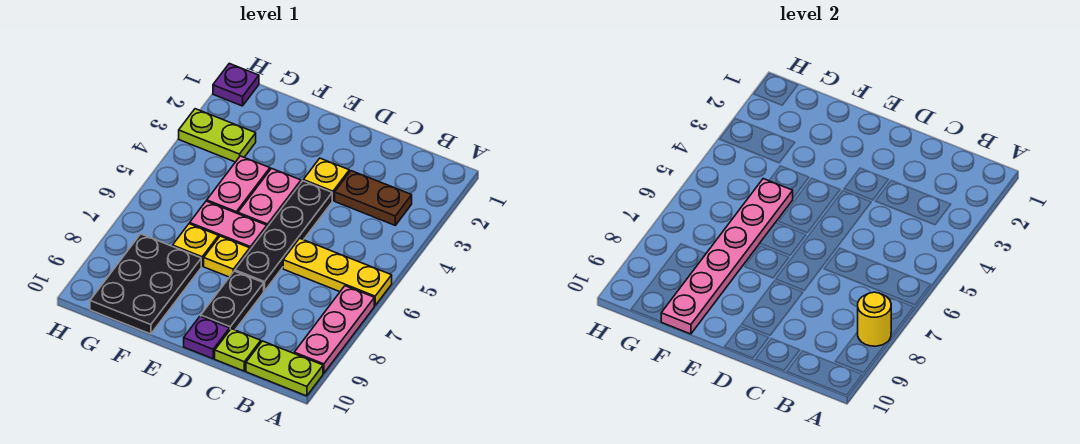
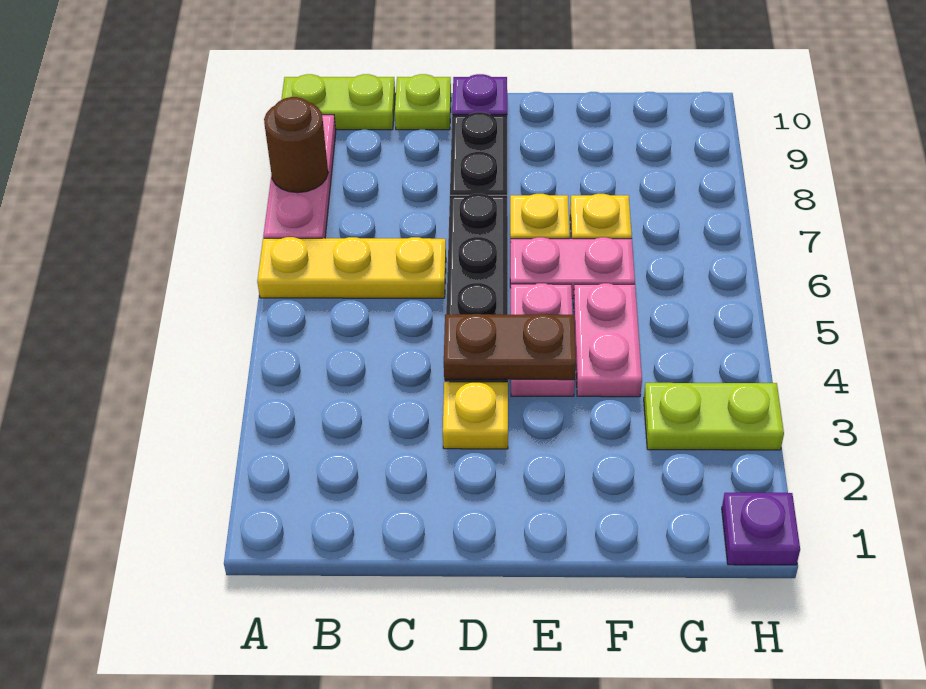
yellow round brick A8 level 2 -> brown round brick A8 level 2
brown plate B3:C3 level 1 -> brown plate D4:E4 level 2
pink plate F5:F10 level 2 -> none
black plate F8:G10 level 1 -> none

